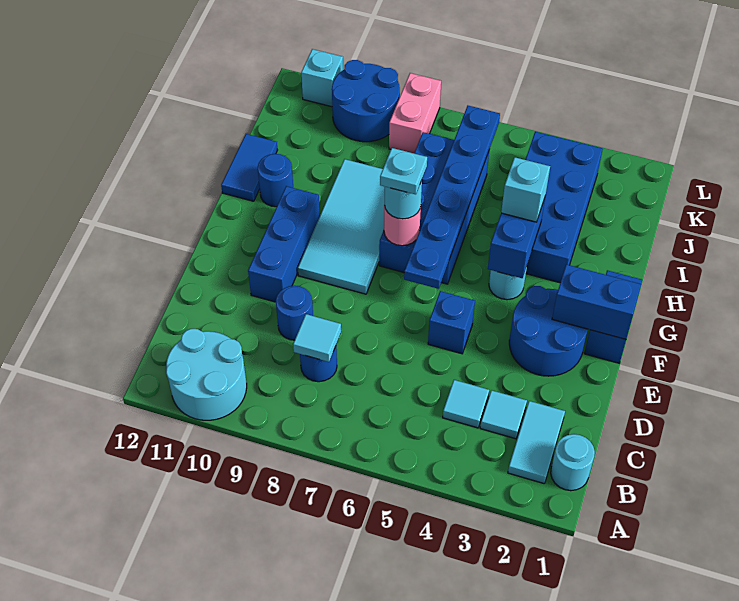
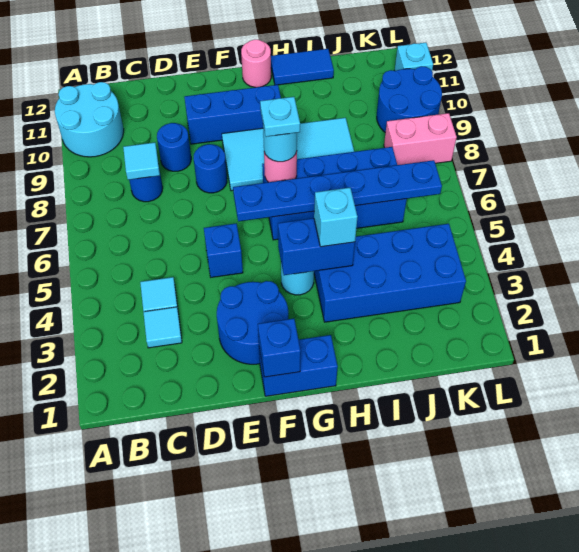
cyan round brick B1 level 1 -> none
cyan tile B2:C2 level 1 -> none
blue brick F1:F2 level 2 -> blue brick F1 level 2
none -> pink round brick G12 level 1
blue round brick H11 level 1 -> blue round brick E8 level 1

